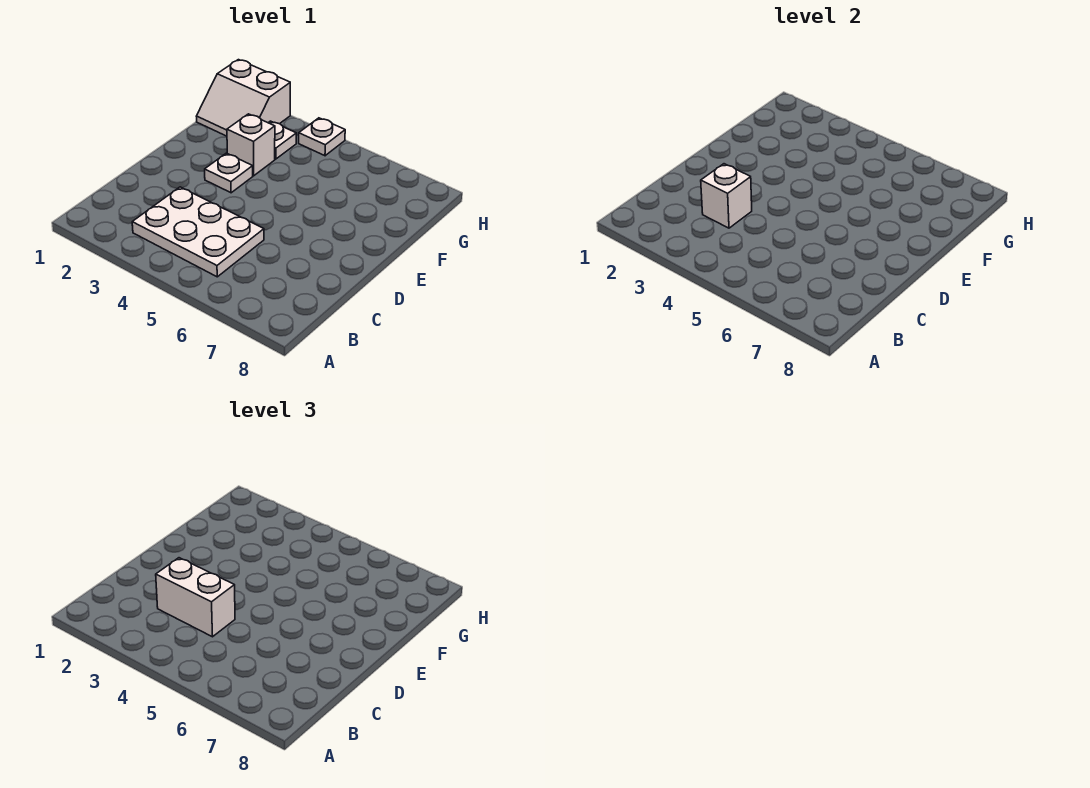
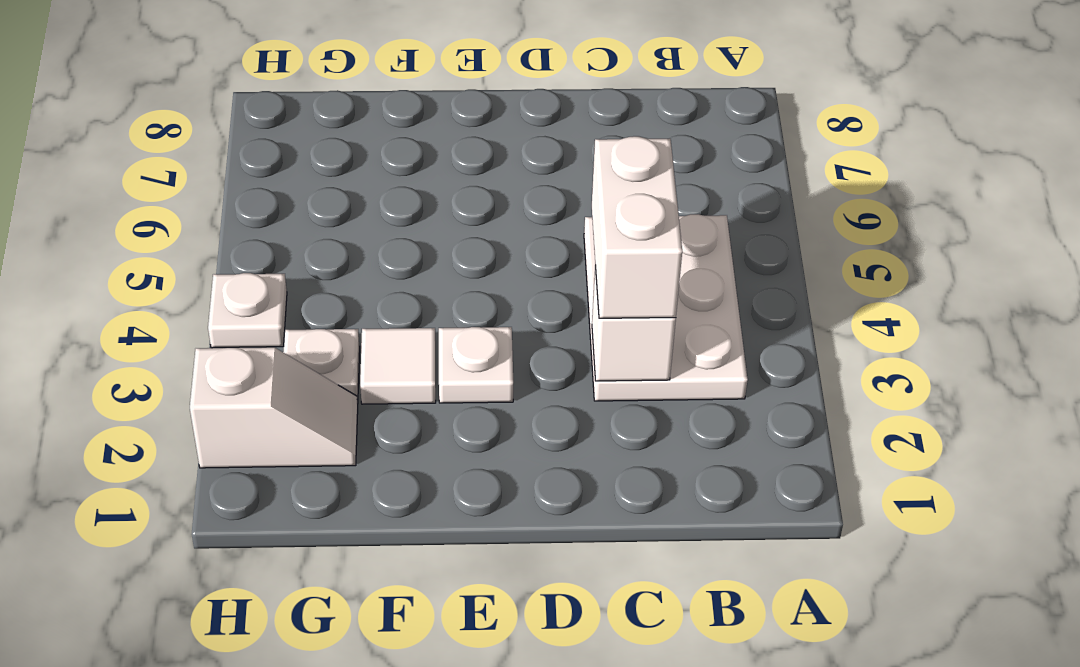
white brick F3 level 1 -> white tile F3 level 1
white slope G1:H2 level 1 top H -> white slope G2:H2 level 1 top H

